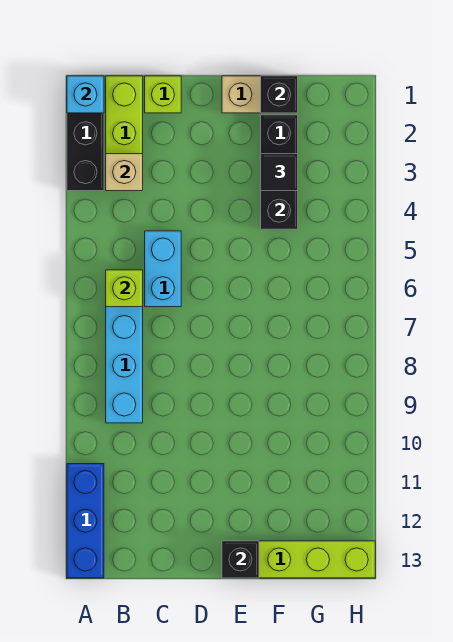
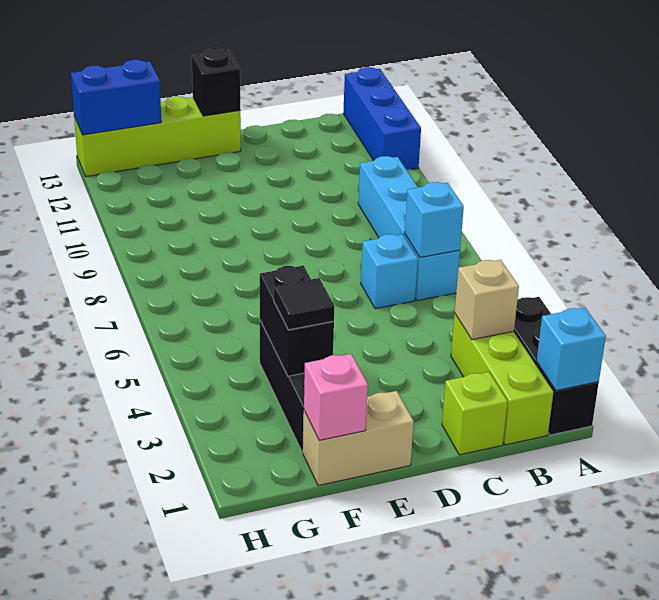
lime brick B6 level 2 -> cyan brick B6 level 2
cyan brick C5:C6 level 1 -> cyan brick C6 level 1
black brick F1 level 2 -> pink brick F1 level 2
none -> blue brick G13:H13 level 2

